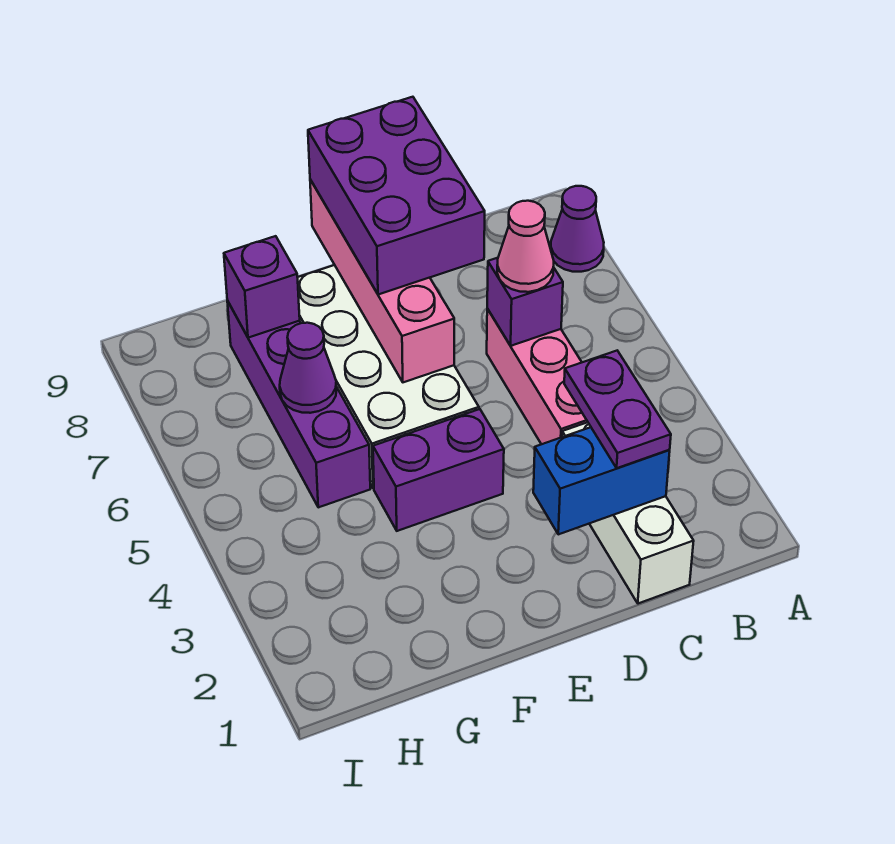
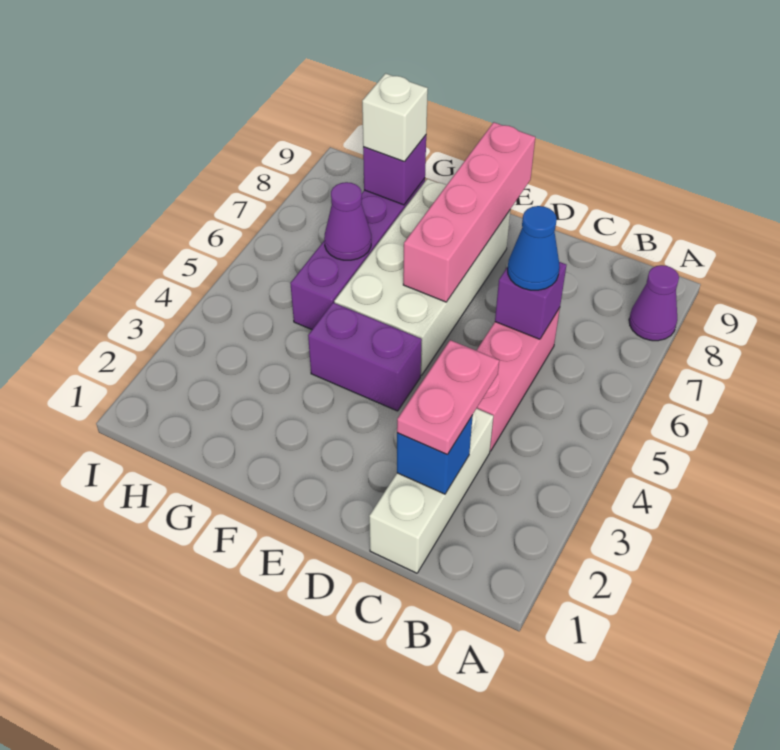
blue brick C2:D2 level 2 -> blue brick C2 level 2
purple plate C2:C3 level 3 -> pink plate C2:C3 level 3
pink cone C6 level 3 -> blue cone C6 level 3
purple brick D7:E9 level 3 -> none
none -> white brick G8 level 3

